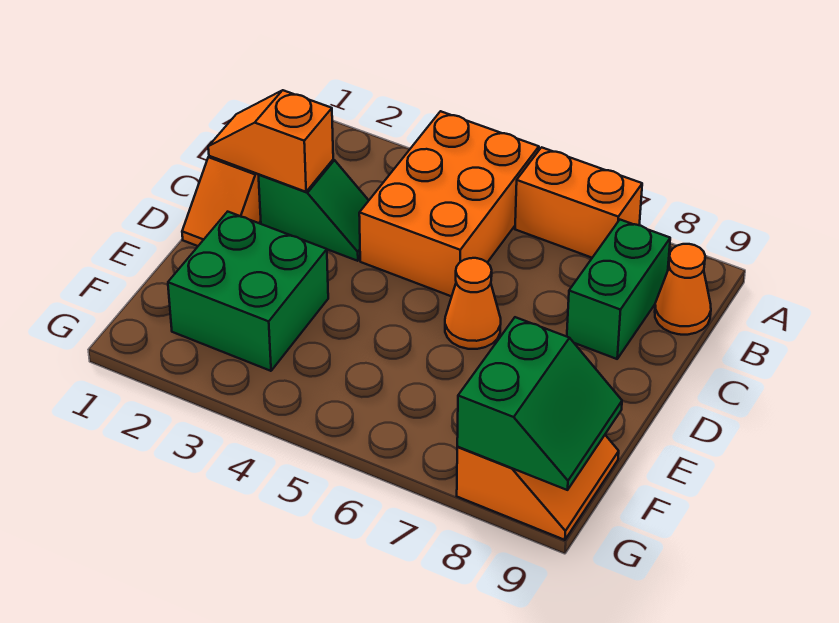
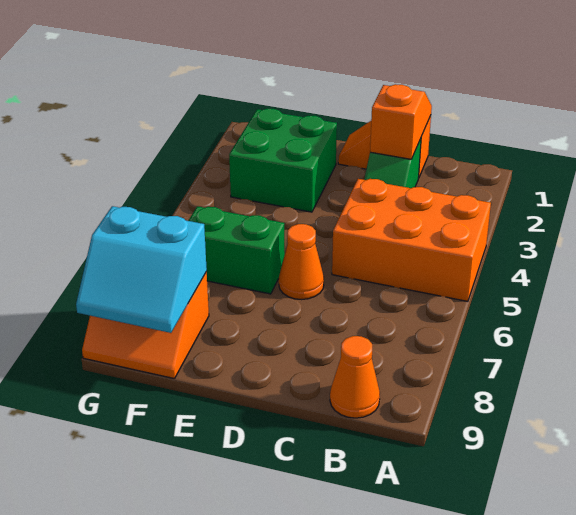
orange brick A6:A7 level 1 -> none
green brick B8:C8 level 1 -> green brick E6:F6 level 1
green slope F8:G9 level 2 top 8 -> cyan slope F8:G9 level 2 top 8

